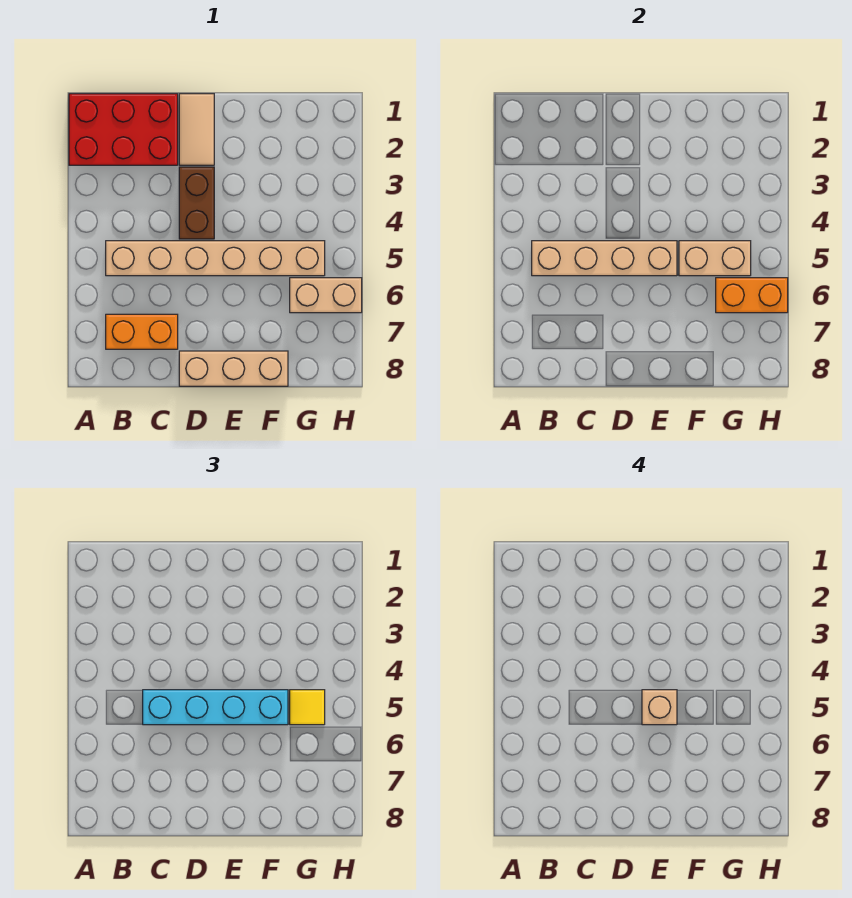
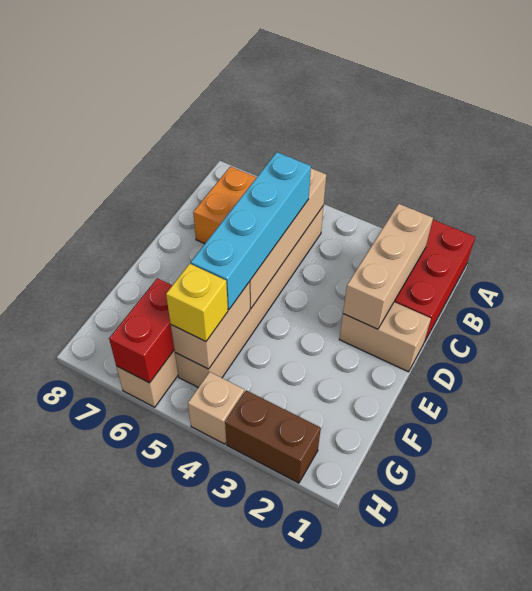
tan tile D1:D2 level 1 -> tan brick D1:D2 level 1
brown brick D3:D4 level 1 -> brown brick H2:H3 level 1
tan brick D8:F8 level 1 -> tan brick B2:D2 level 2
tan brick E5 level 4 -> tan brick H4 level 1
yellow tile G5 level 3 -> yellow brick G5 level 3
orange brick G6:H6 level 2 -> red brick G6:H6 level 2

